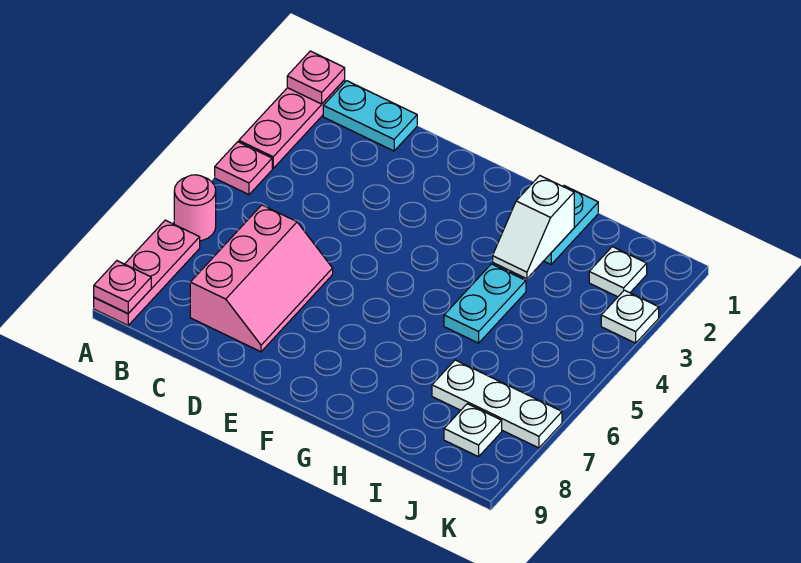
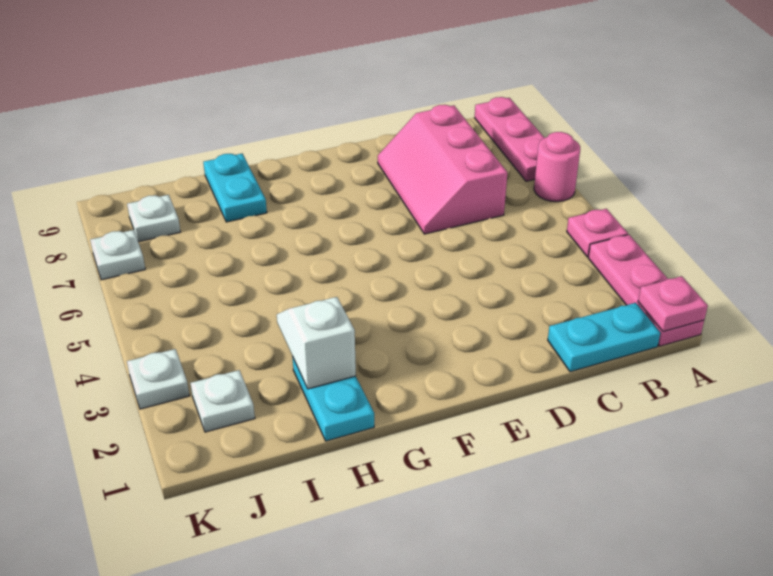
pink plate A9 level 2 -> none
cyan plate H4:H5 level 1 -> cyan plate H8:H9 level 1
white plate I7:K7 level 1 -> white plate K7 level 1

